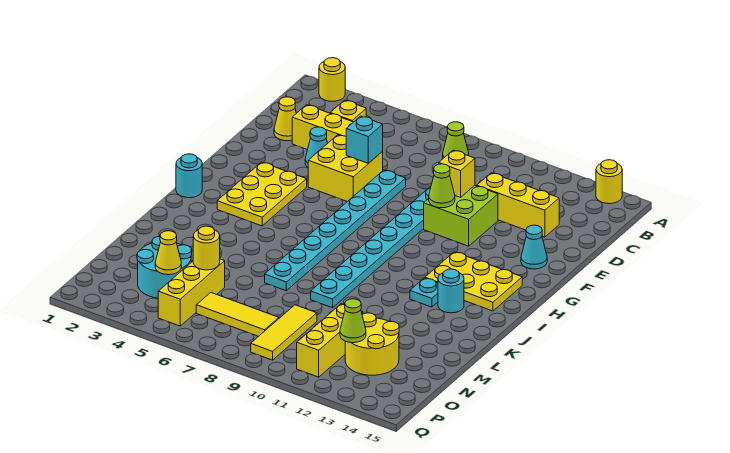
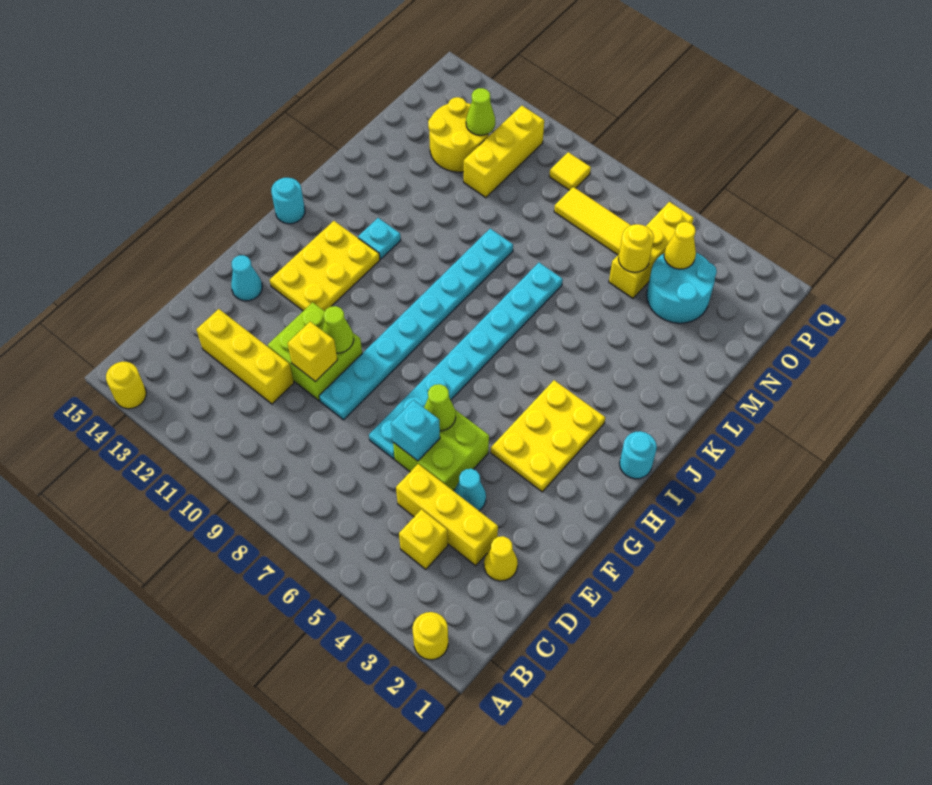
lime cone B8 level 1 -> lime cone F6 level 2
yellow brick E5:F6 level 1 -> lime brick E5:F6 level 1
yellow plate H12:I14 level 1 -> yellow plate G12:I13 level 1
cyan round brick J13 level 1 -> cyan round brick I15 level 1
yellow tile N9:P9 level 1 -> yellow tile P9 level 1

